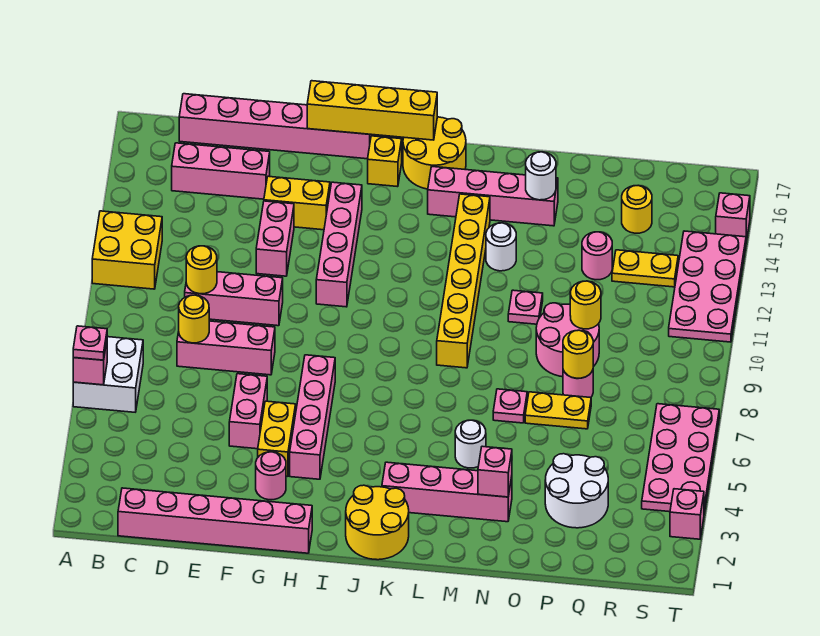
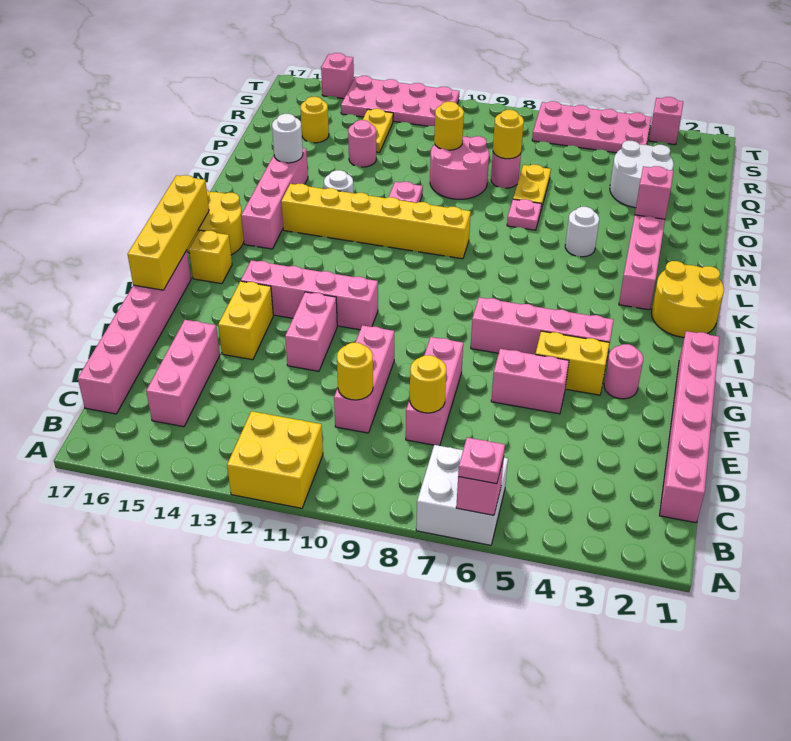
pink brick F12:F13 level 1 -> pink brick F12:G12 level 1

